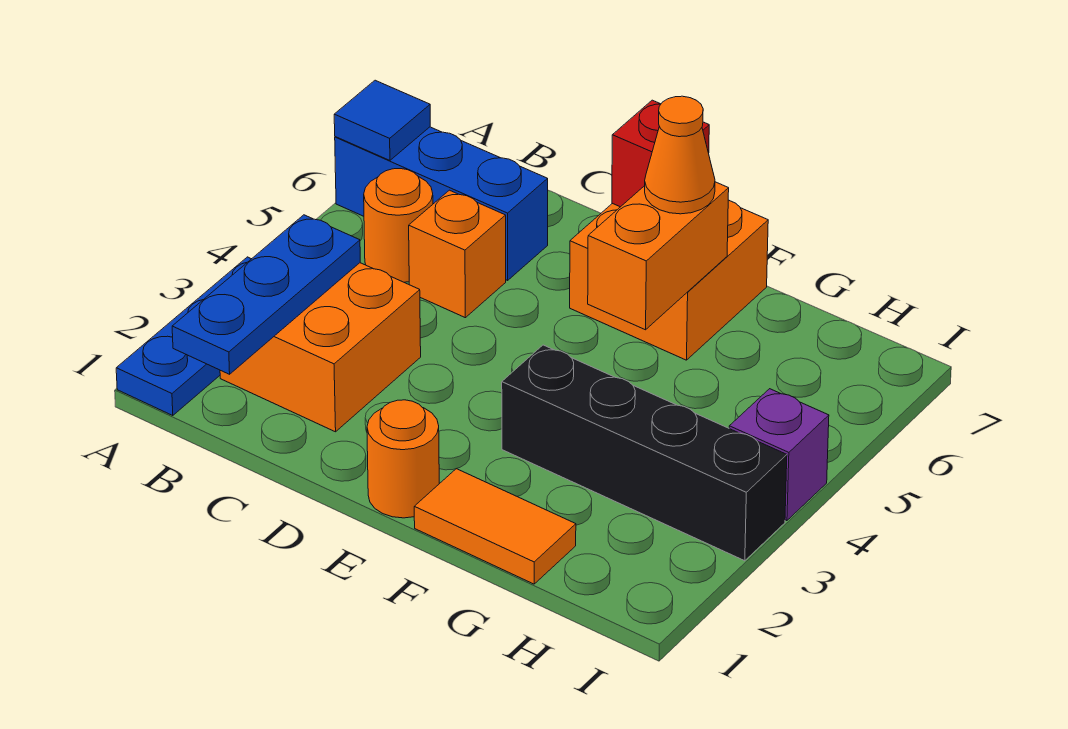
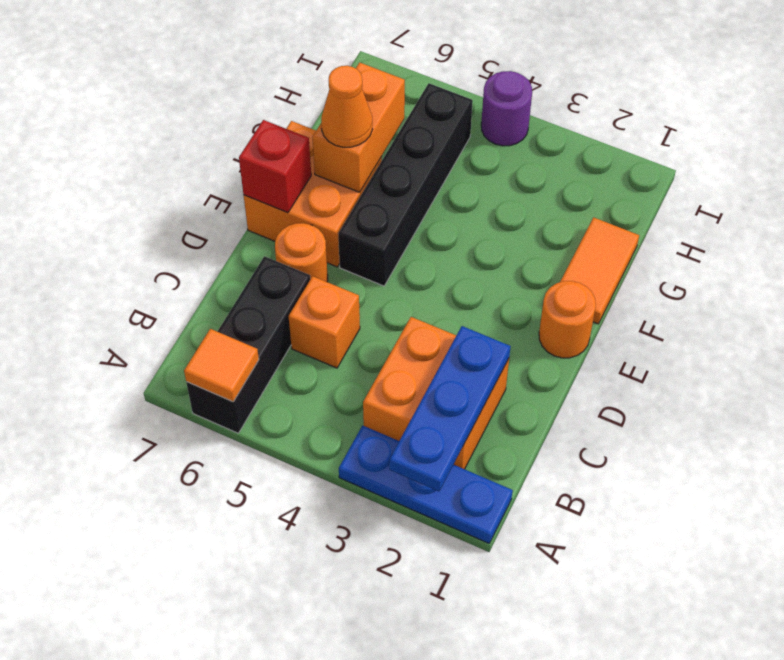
blue brick A6:C6 level 1 -> black brick A6:C6 level 1
blue tile A6 level 2 -> orange tile A6 level 2
blue plate B1:B3 level 2 -> blue plate A2:C2 level 2
orange round brick B5 level 1 -> orange round brick D6 level 1
black brick F3:I3 level 1 -> black brick E5:H5 level 1
orange brick F5:F6 level 2 -> orange brick F6:G6 level 2
purple brick I4 level 1 -> purple round brick I4 level 1

